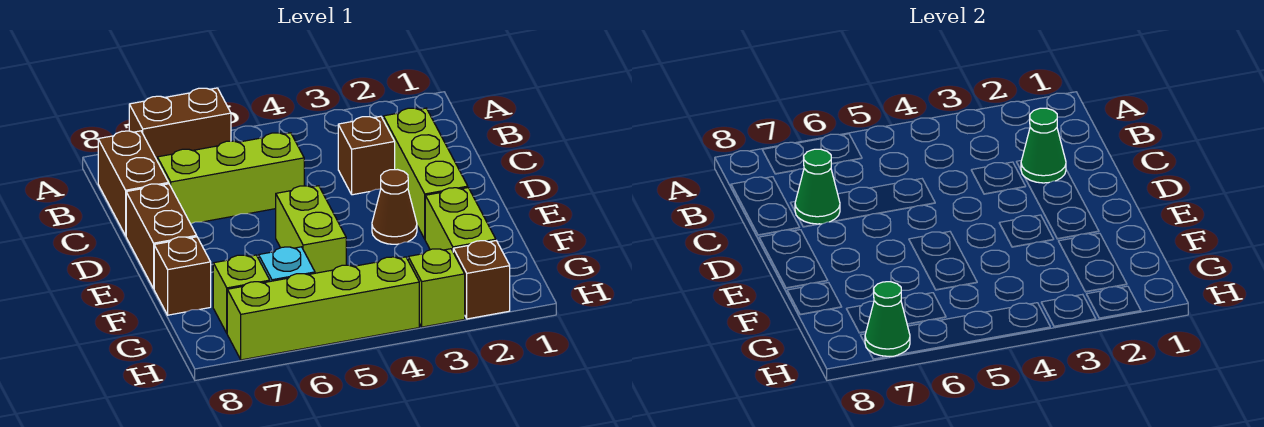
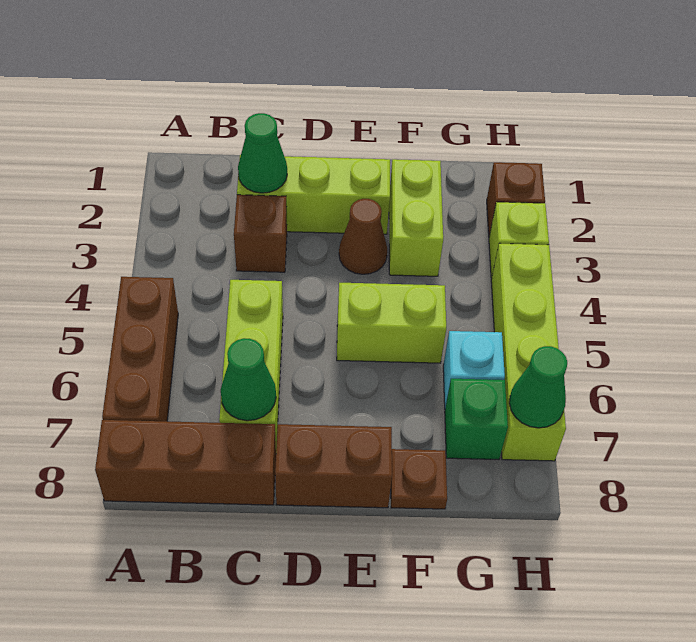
brown brick A6:A7 level 1 -> brown brick A5:A7 level 1
brown brick B8:C8 level 1 -> brown brick A8:C8 level 1
lime brick F2:G2 level 1 -> lime brick F2:F3 level 1
brown brick F8 level 1 -> brown plate F8 level 1
lime brick G7 level 1 -> green brick G7 level 1

